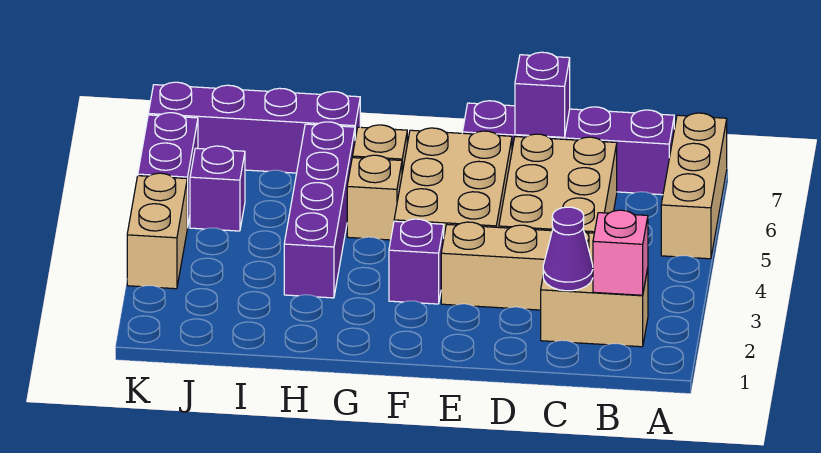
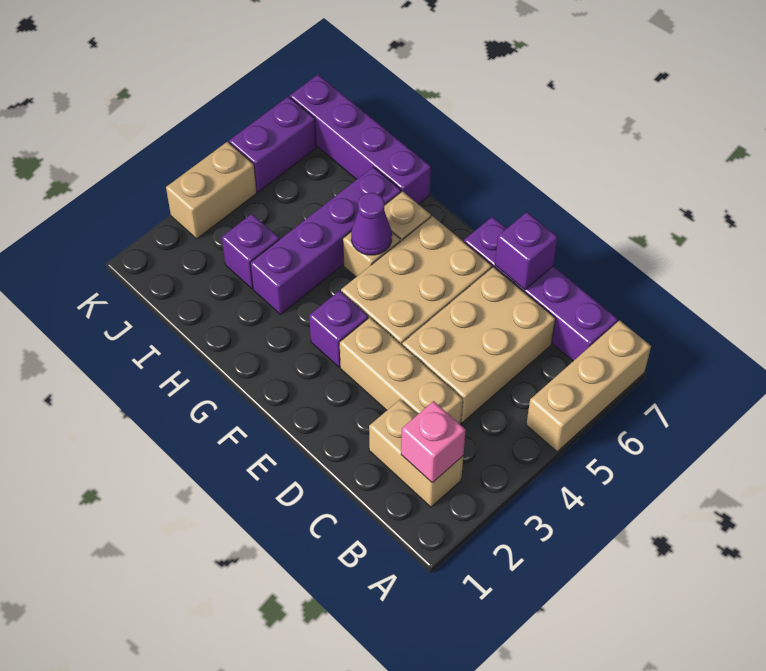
purple cone C2 level 2 -> purple cone G5 level 2
purple brick J5 level 1 -> purple brick I3 level 1

